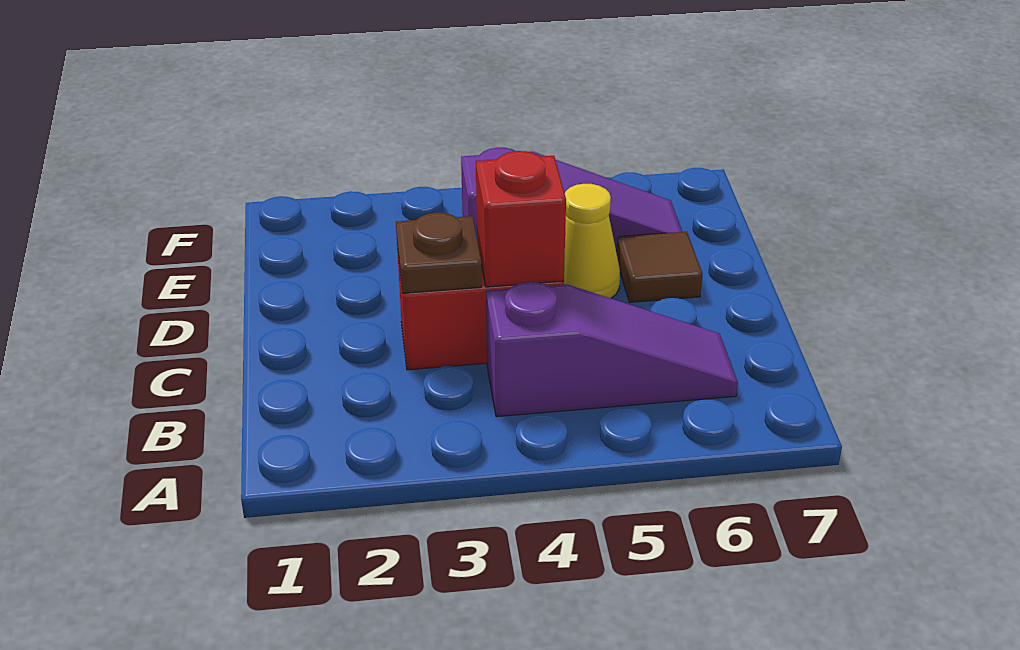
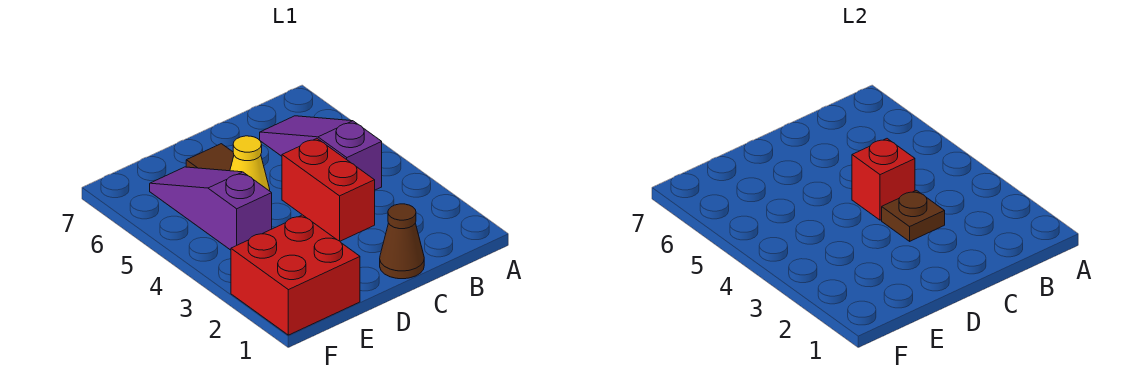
none -> brown cone C1 level 1
none -> red brick E1:F2 level 1

